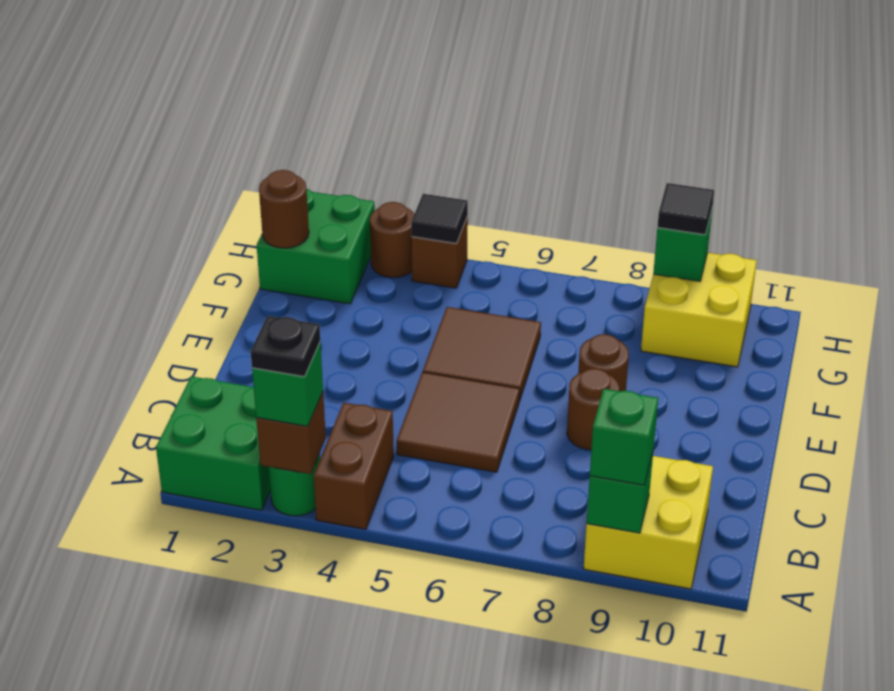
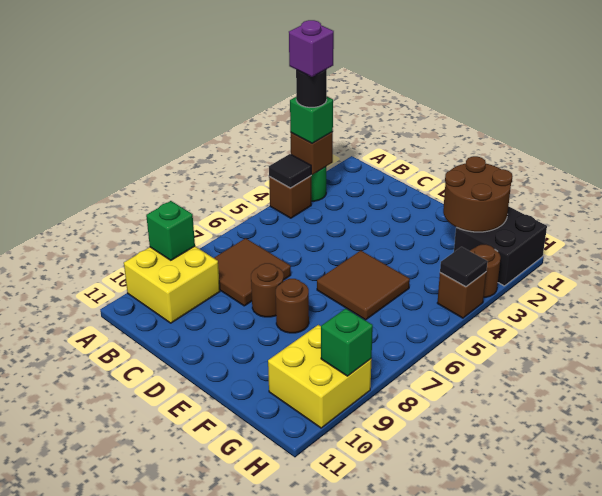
green brick A1:B2 level 1 -> none
black plate A3 level 4 -> black round brick A3 level 4
none -> purple brick A3 level 5
brown brick A4:B4 level 1 -> brown brick A4 level 1
green brick A9 level 3 -> none
brown tile C5:D6 level 1 -> brown tile B7:C8 level 1
green brick G1:H2 level 1 -> black brick G1:H2 level 1
brown round brick G1 level 2 -> brown round brick F1:G2 level 2
black tile H9 level 3 -> black tile A4 level 2

